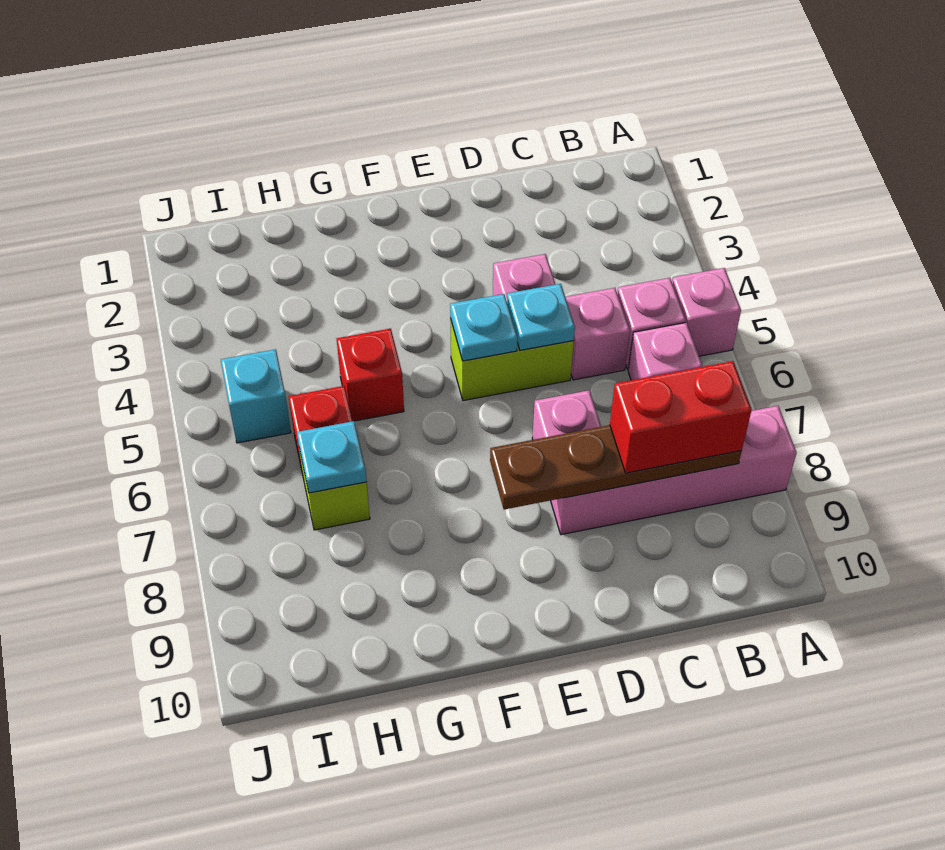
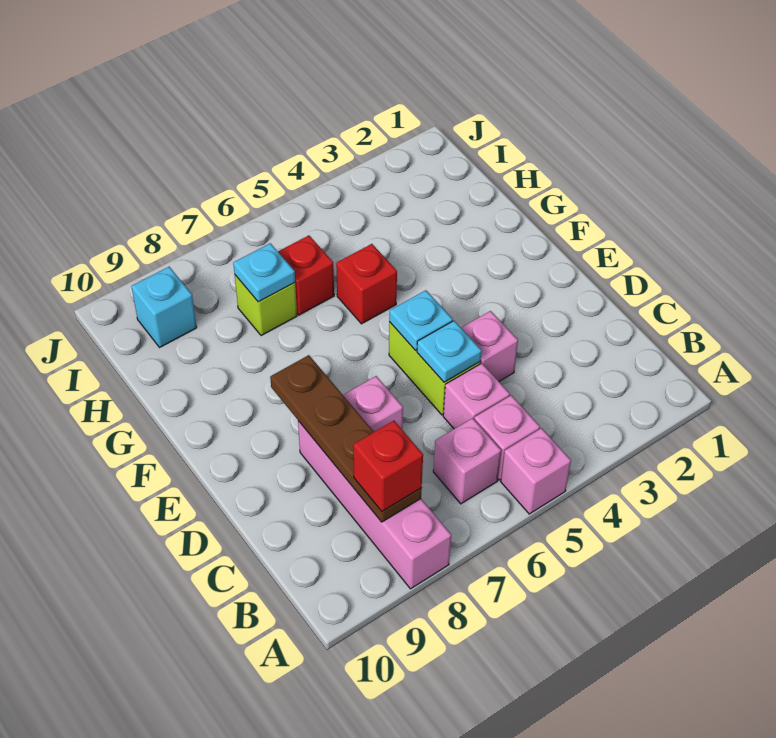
red brick B8:C8 level 3 -> red brick B8 level 3
cyan brick I5 level 1 -> cyan brick I9 level 1

